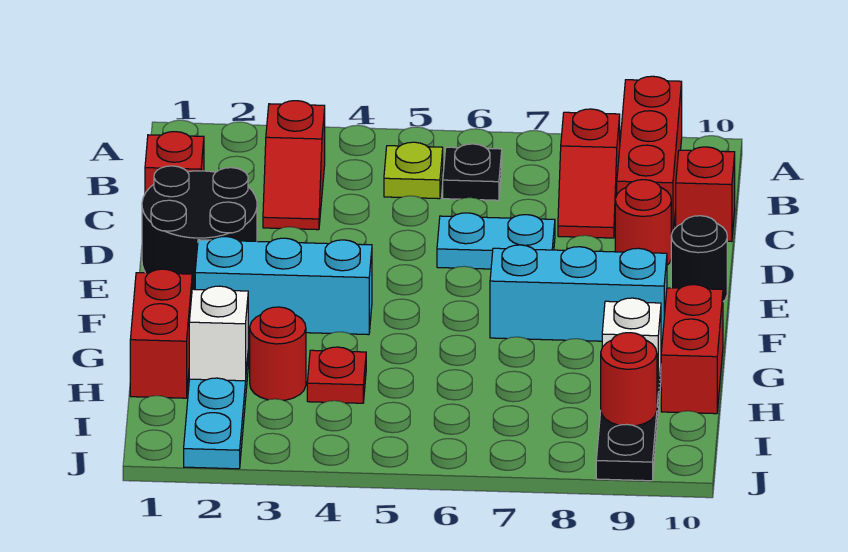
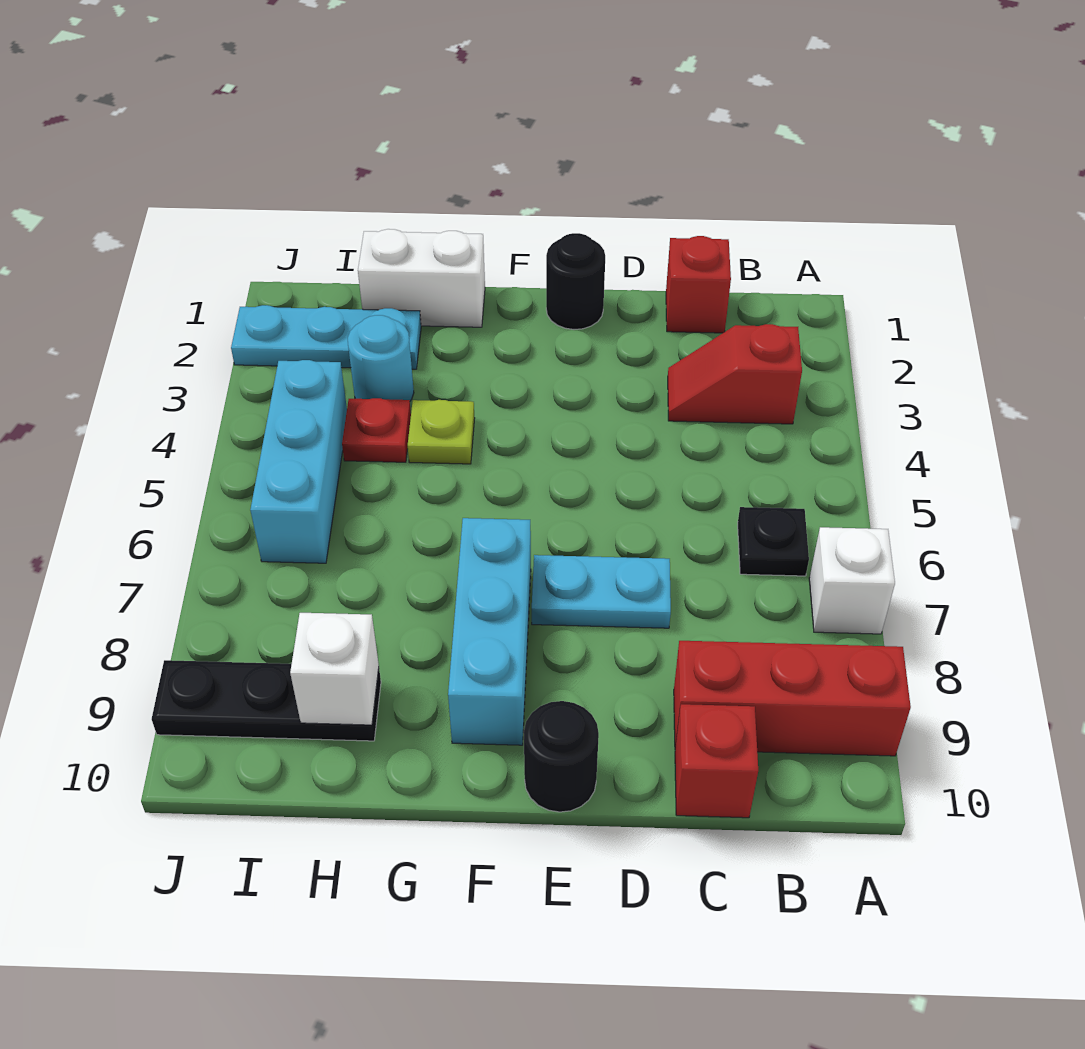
lime plate B5 level 1 -> lime plate G4 level 1
red slope B8:C8 level 1 top B -> none
black round brick D1:E2 level 1 -> black round brick E1 level 1
cyan plate D6:D7 level 1 -> cyan plate D7:E7 level 1
red round brick D9 level 1 -> none
cyan brick F2:F4 level 1 -> cyan brick I4:I6 level 1
red brick G1:H1 level 1 -> white brick G1:H1 level 1
red brick G10:H10 level 1 -> none
white brick H2 level 2 -> white brick A7 level 1
red round brick H3 level 1 -> cyan round brick H3 level 1
red round brick I9 level 2 -> none

